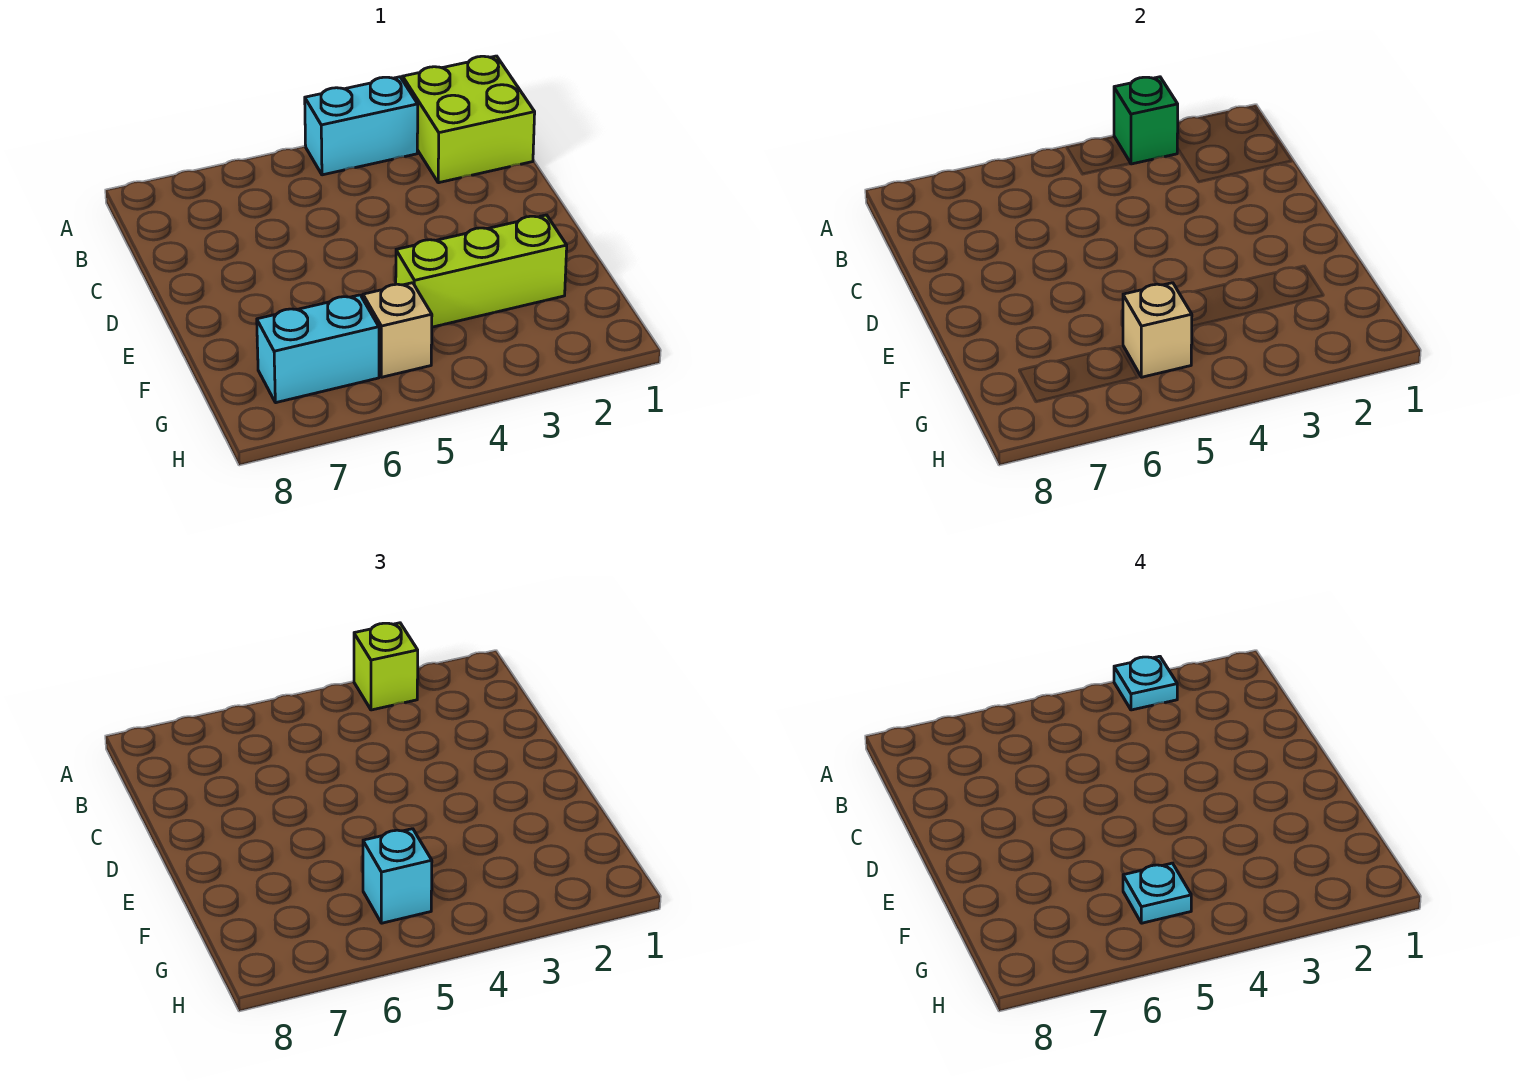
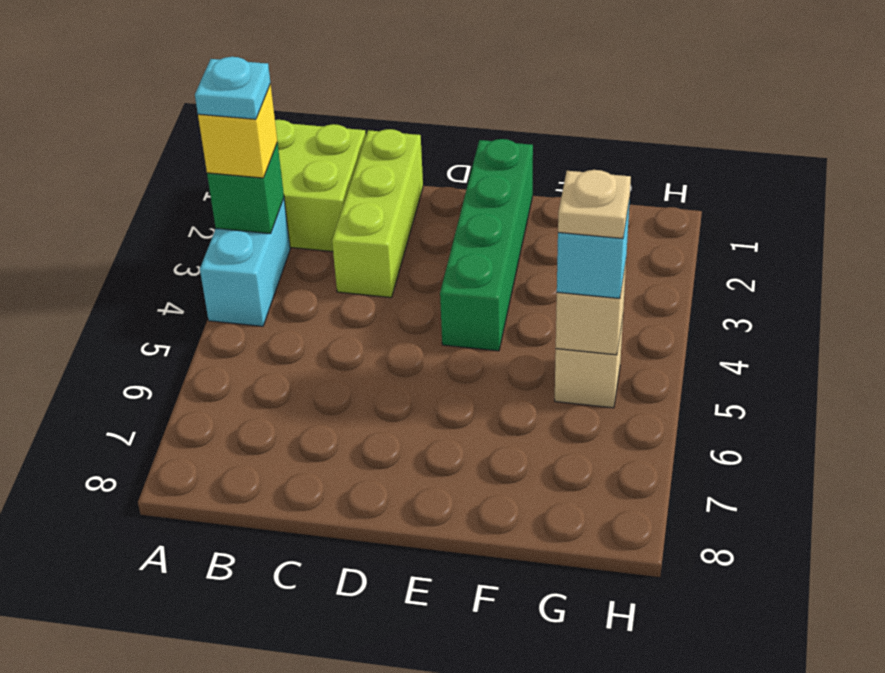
lime brick A3 level 3 -> yellow brick A3 level 3
none -> green brick E1:E4 level 1
lime brick F2:F4 level 1 -> lime brick C1:C3 level 1
cyan plate G5 level 4 -> tan plate G5 level 4
cyan brick G6:G7 level 1 -> none

